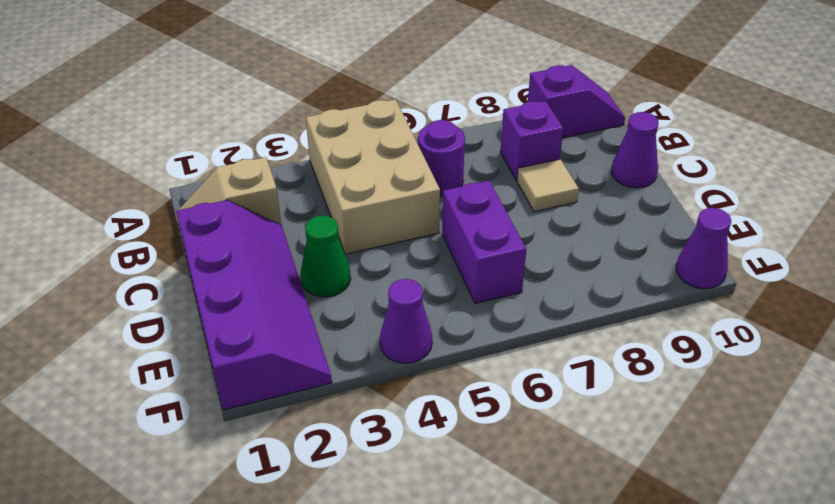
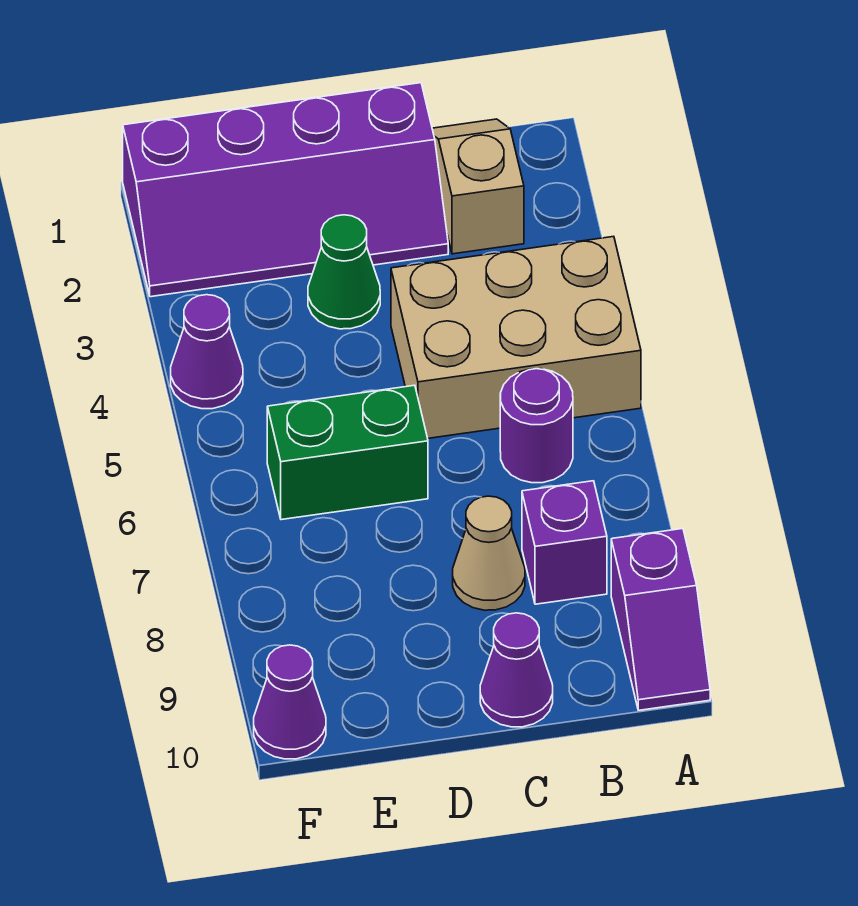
tan tile C8 level 1 -> tan cone C8 level 1
purple brick D6:E6 level 1 -> green brick D6:E6 level 1

